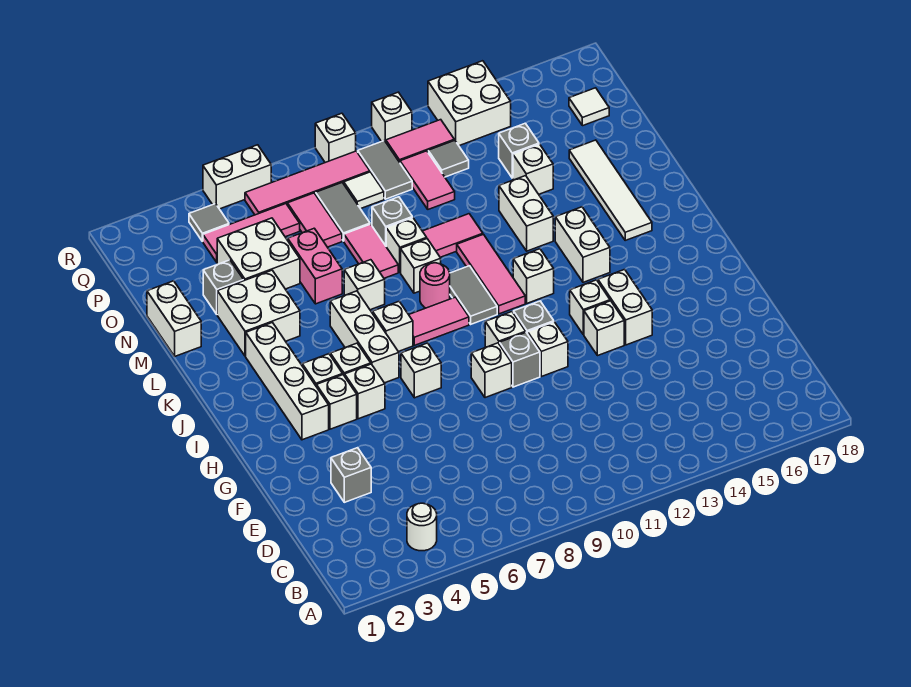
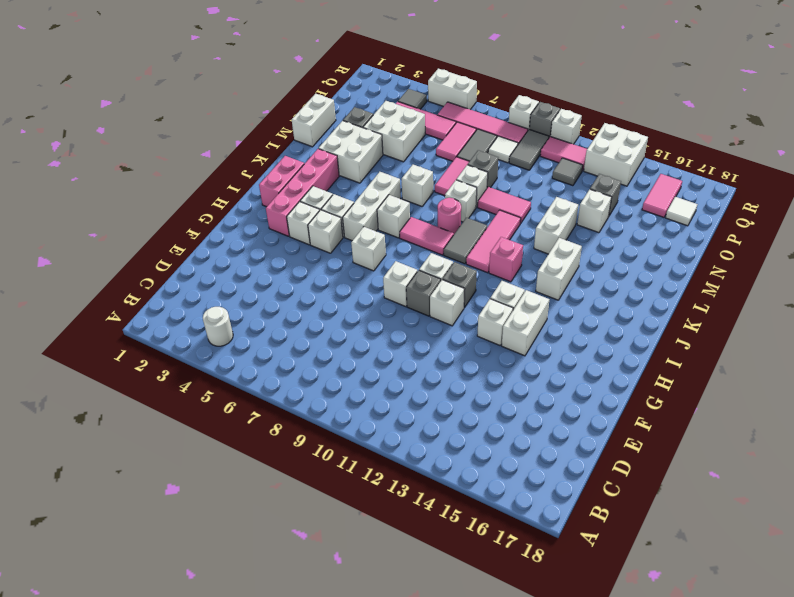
grey brick E3 level 1 -> grey brick R10 level 1
white brick H3:K3 level 1 -> pink brick H3:K3 level 1
white brick J12 level 1 -> pink brick J12 level 1
white tile K16:N16 level 1 -> none
pink brick M6:N6 level 1 -> pink brick I2:J2 level 1
pink tile O11:P11 level 1 -> pink tile P16:Q16 level 1

